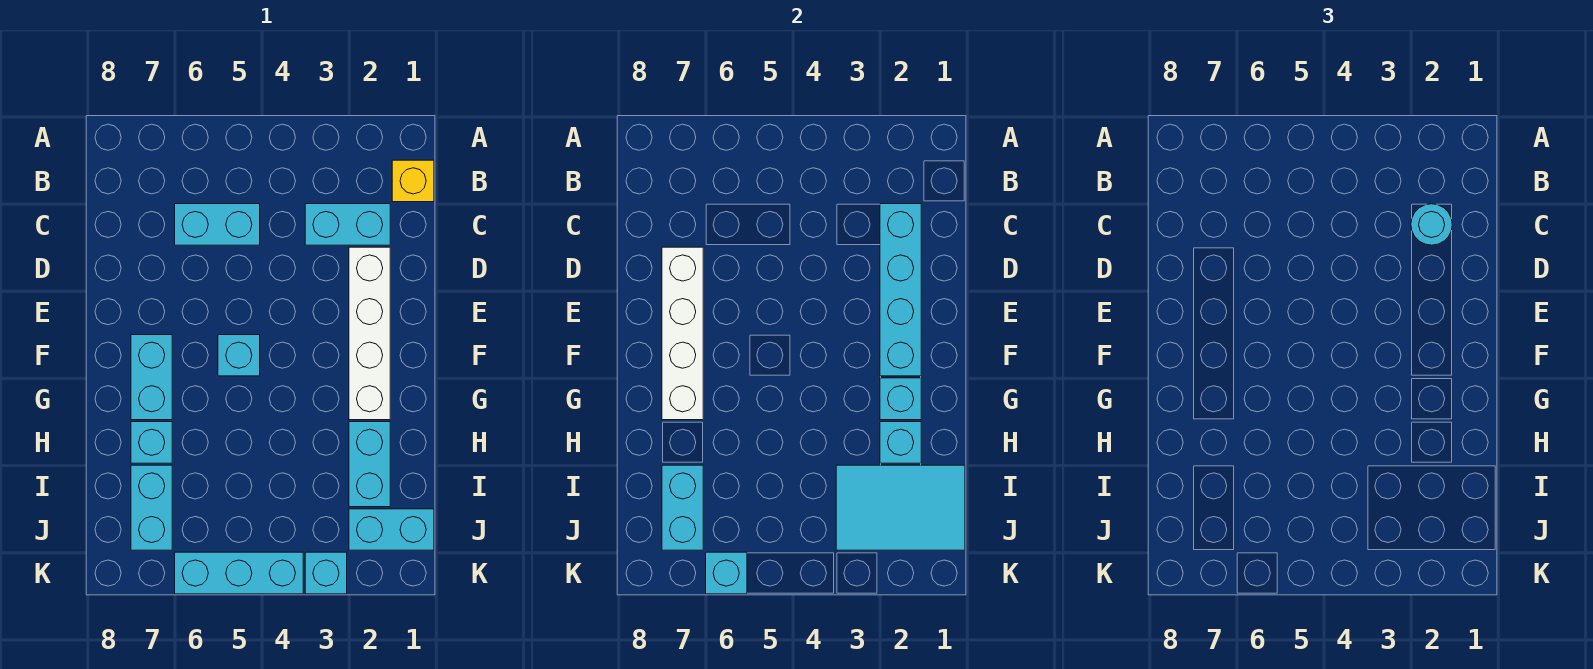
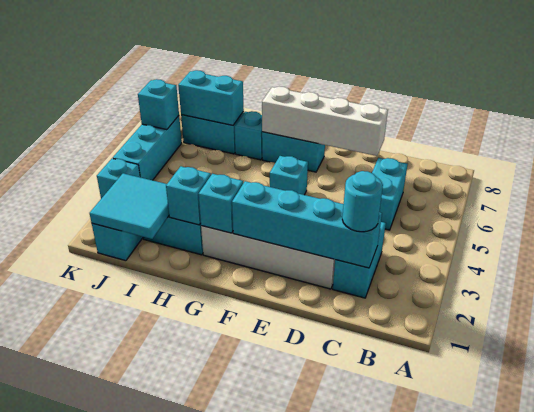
yellow brick B1 level 1 -> none
cyan tile I1:J3 level 2 -> cyan tile I1:J2 level 2

